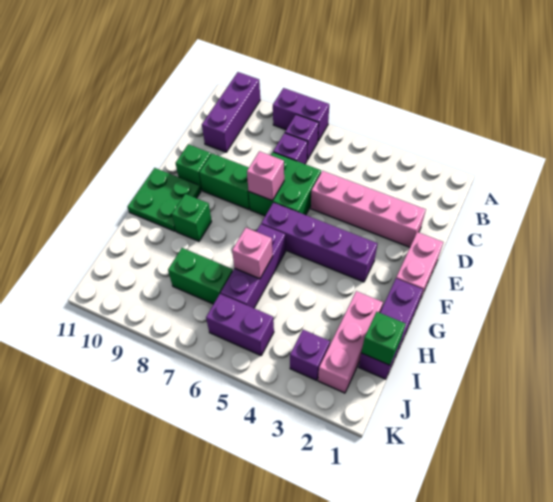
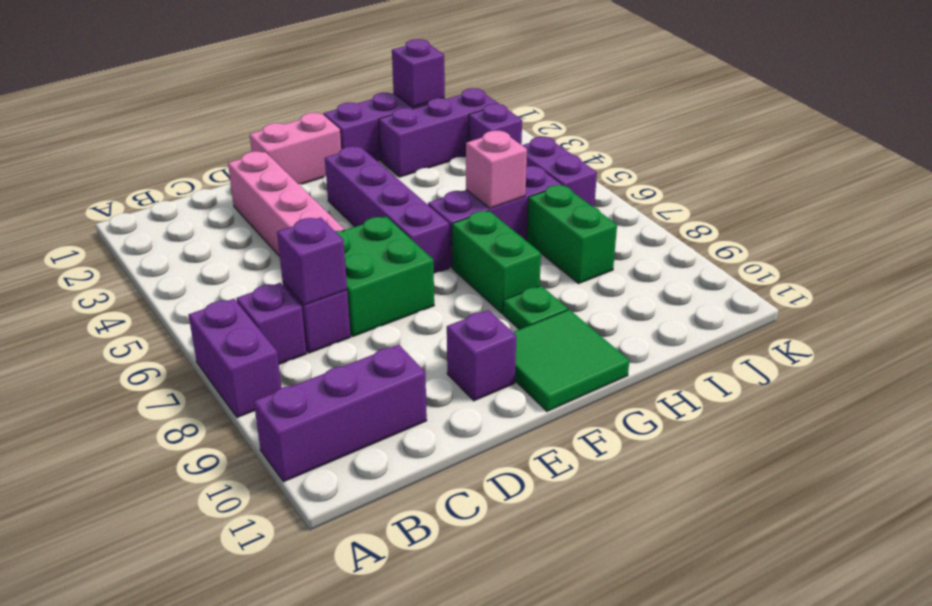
none -> purple brick C7 level 2
pink brick E7 level 2 -> none
green brick E8:E9 level 1 -> green brick G7:G8 level 1
green brick E10 level 1 -> purple brick E10 level 1
green plate F10:G11 level 1 -> green tile F10:G11 level 1
green brick G9 level 1 -> green plate G9 level 1
pink brick H2:J2 level 1 -> purple brick H2:J2 level 1
green brick I1 level 2 -> purple brick I1 level 2

